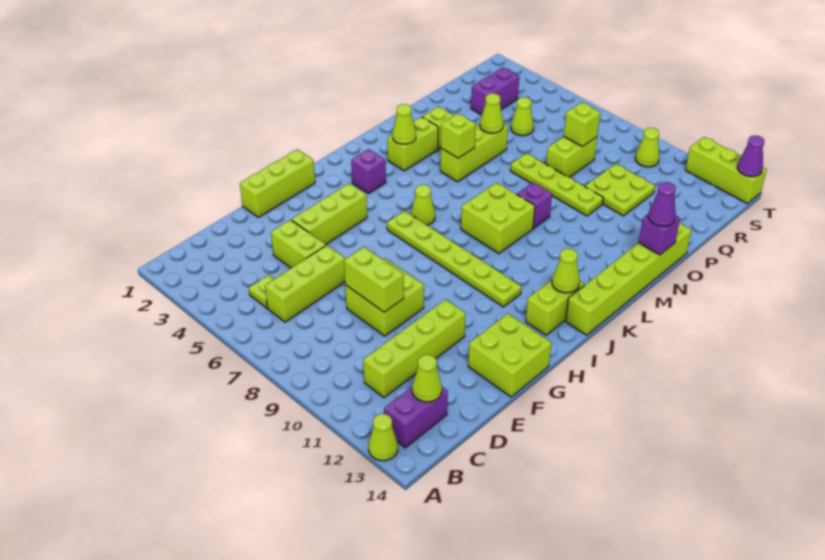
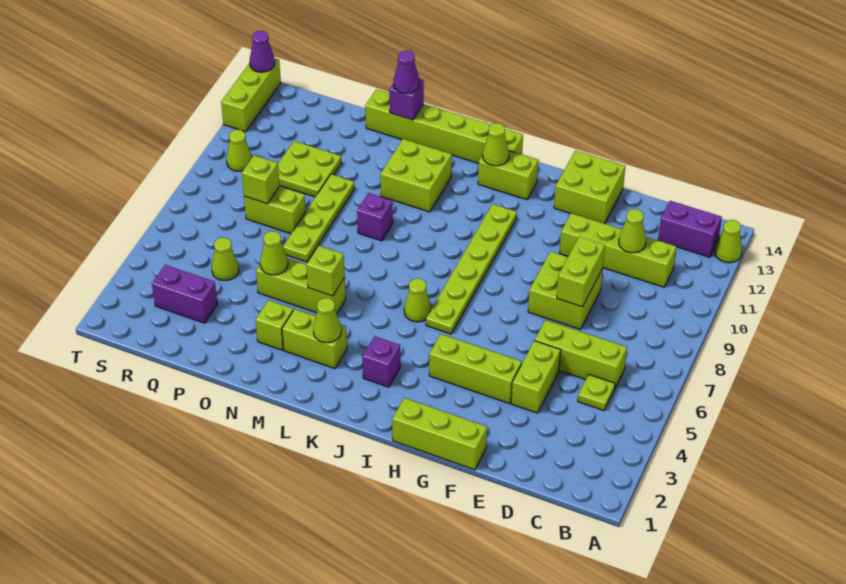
lime cone C13 level 2 -> lime cone D11 level 2
lime brick K8:L9 level 1 -> lime brick L11:M12 level 1

